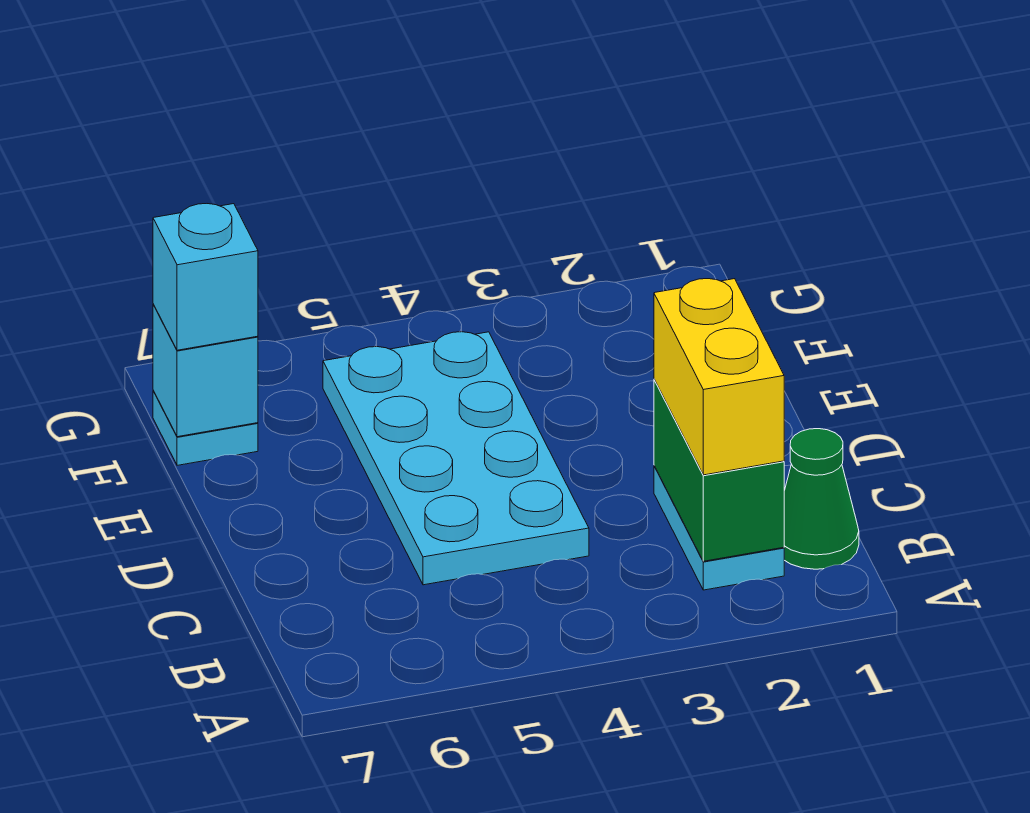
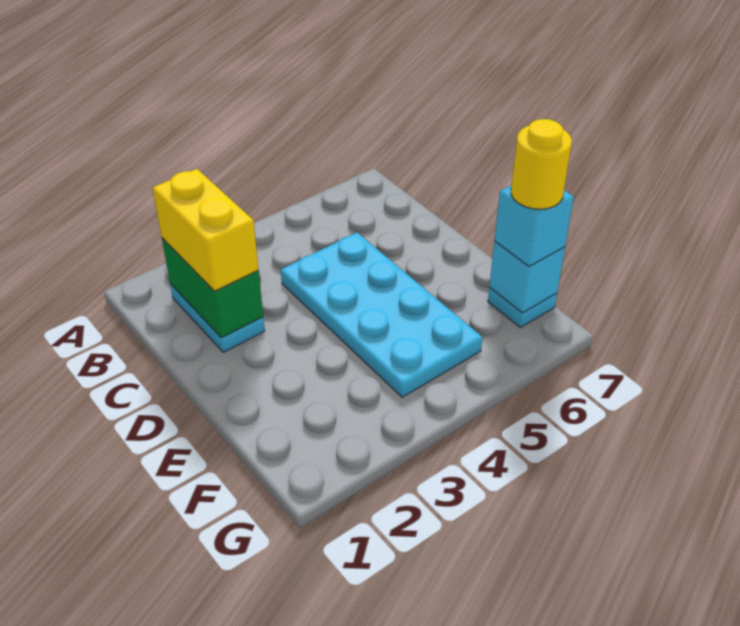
green cone B1 level 1 -> none
none -> yellow round brick F7 level 4

